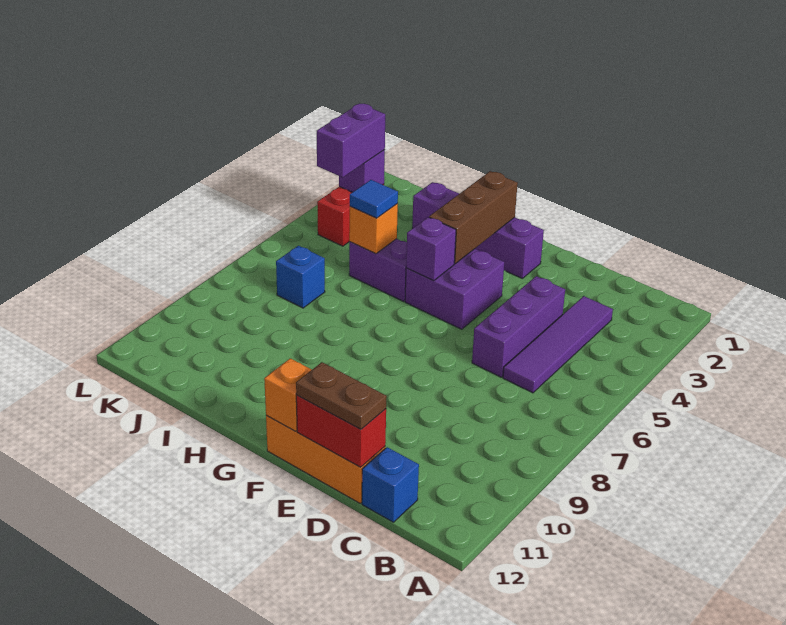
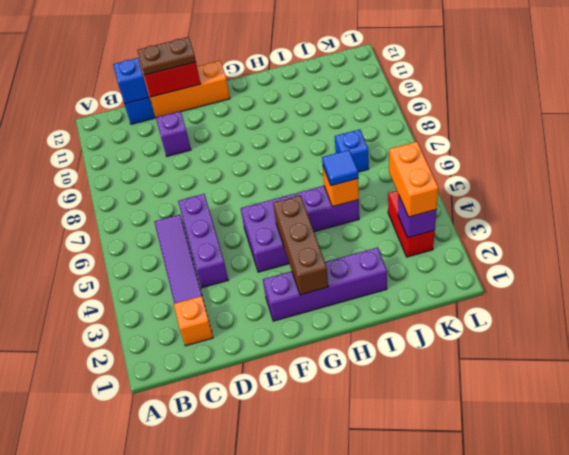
none -> blue brick C12 level 2
orange brick F12 level 2 -> orange brick C2 level 1
purple brick G5 level 2 -> purple brick D10 level 1
purple brick K3:K4 level 3 -> orange brick K3:K4 level 3

